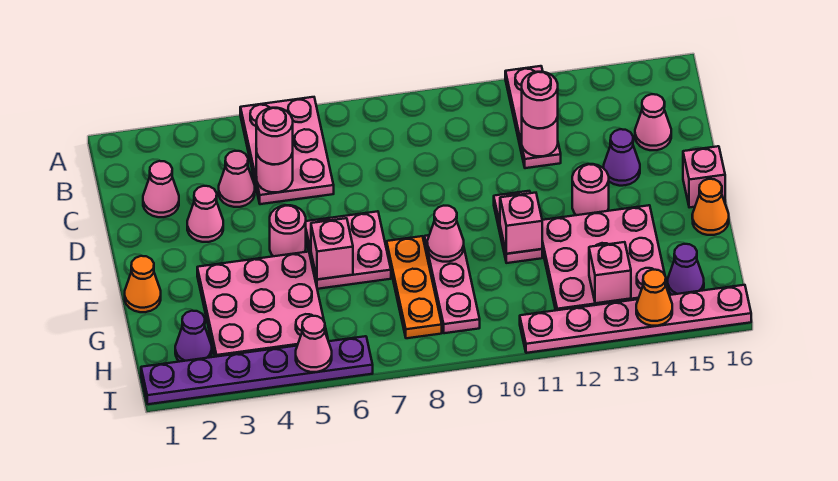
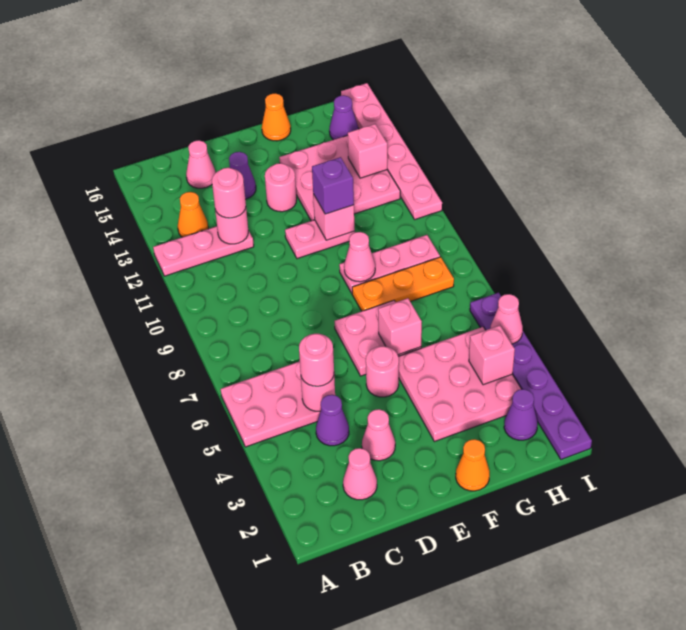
pink cone C4 level 1 -> purple cone C4 level 1
pink brick E16 level 1 -> pink brick H4 level 2
none -> purple brick F11 level 3
orange cone I14 level 2 -> orange cone B13 level 1

